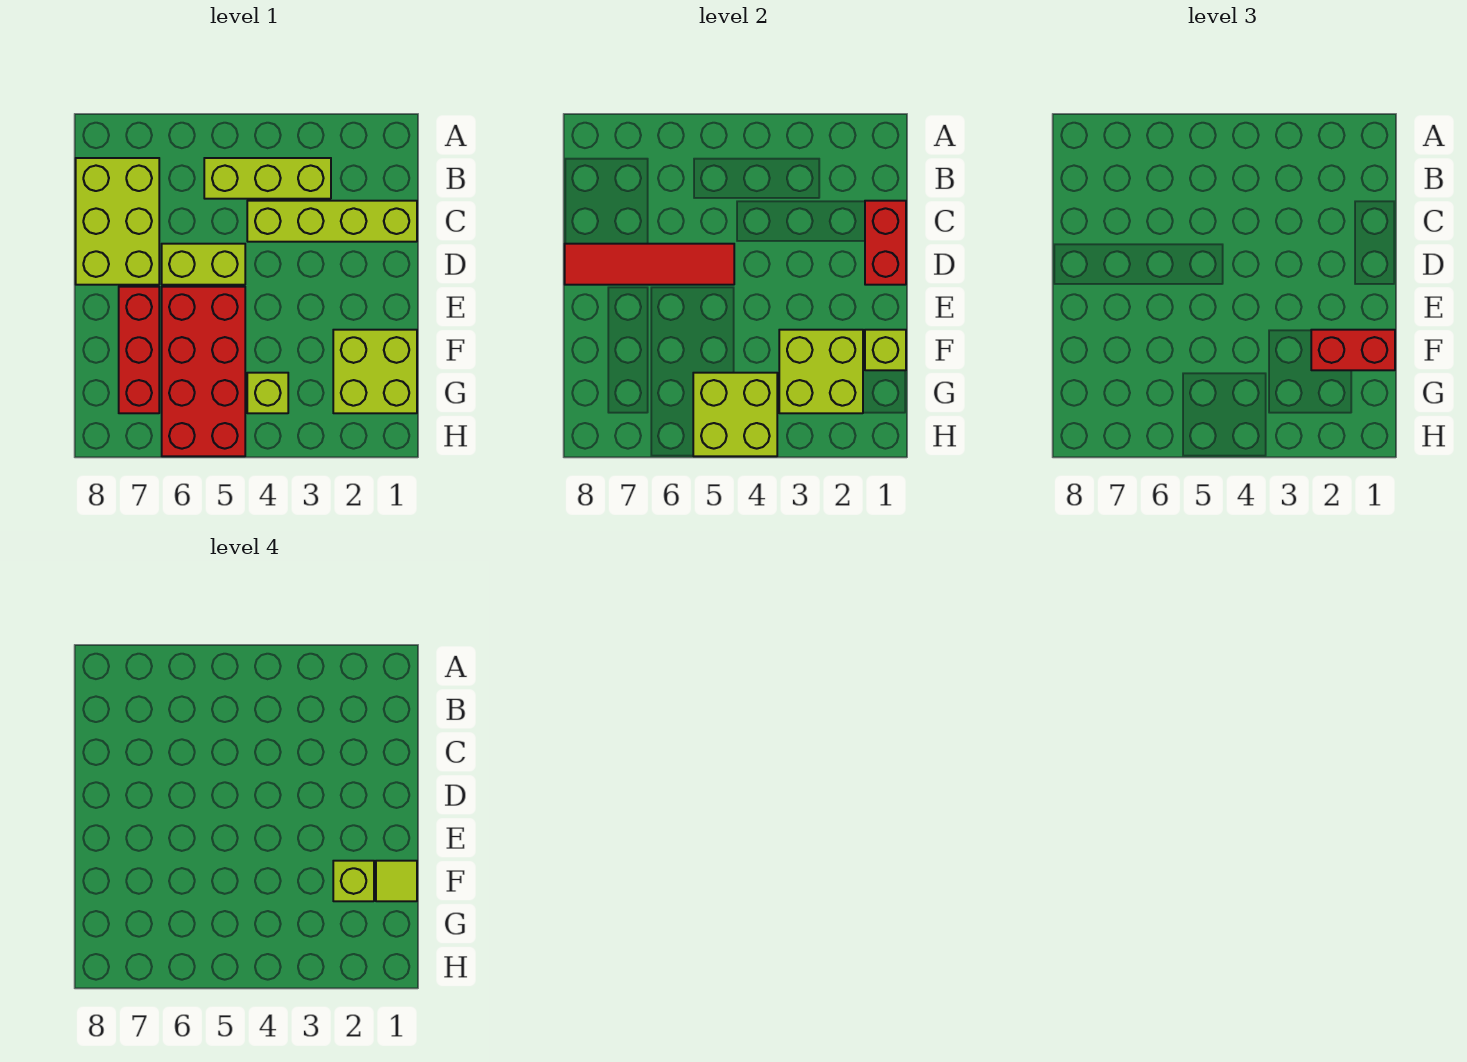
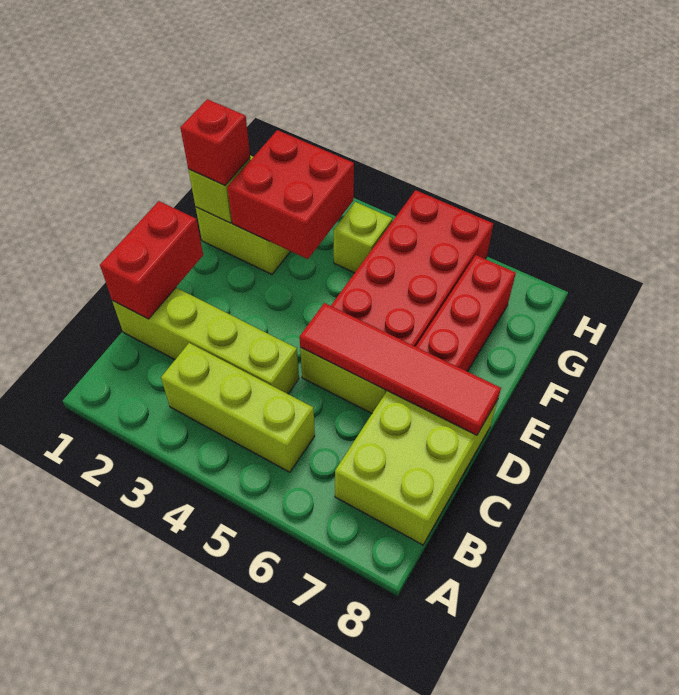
red brick F1:F2 level 3 -> red brick F1 level 3
lime tile F1 level 4 -> none
lime brick F2:G3 level 2 -> red brick F2:G3 level 2
lime brick F2 level 4 -> none
lime brick G4:H5 level 2 -> none

